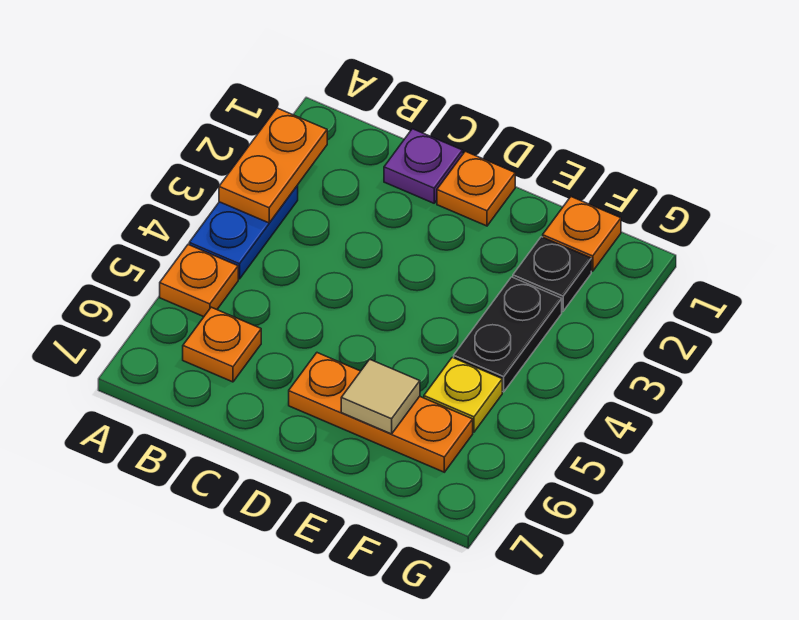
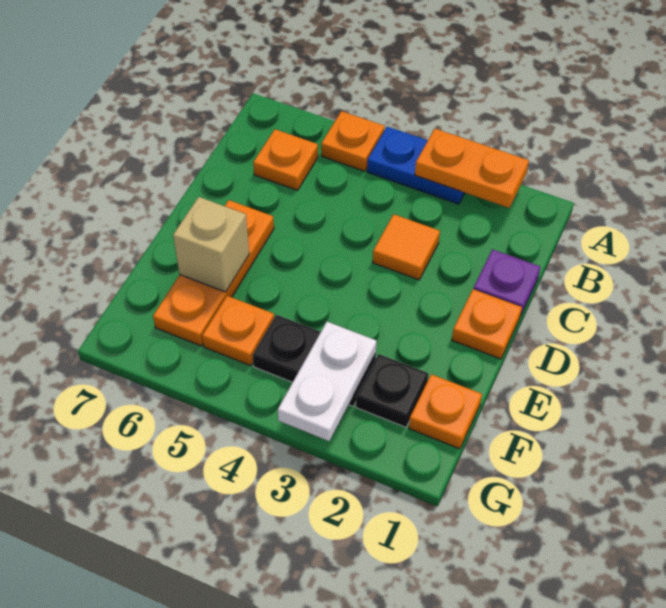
none -> orange tile C3 level 1
tan tile E6 level 2 -> tan brick E6 level 2
none -> white plate F3:G3 level 2
yellow plate F5 level 1 -> orange plate F5 level 1

